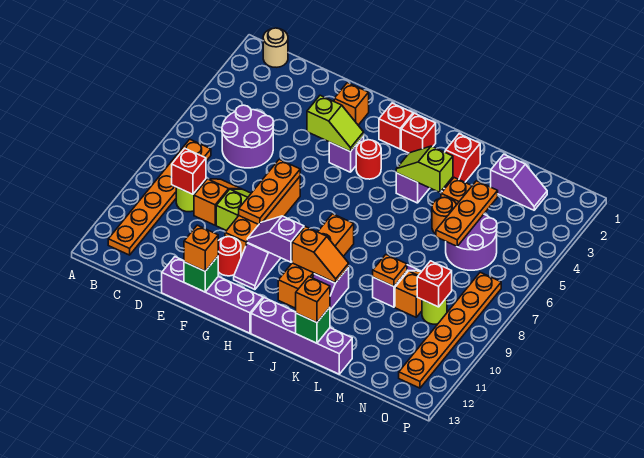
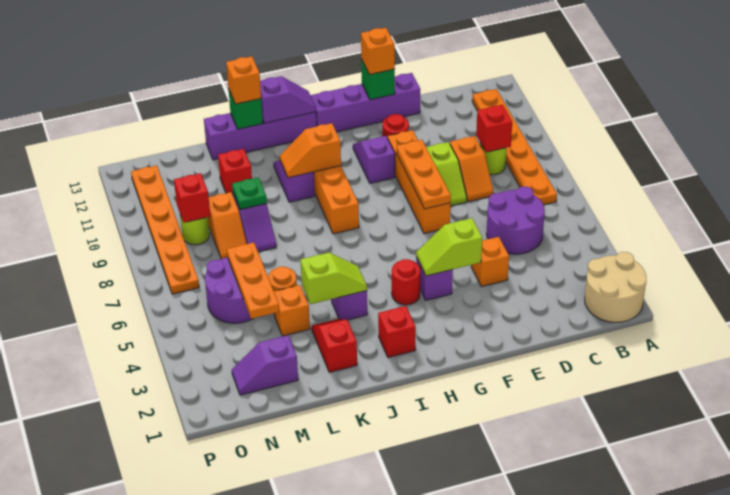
tan round brick B1 level 1 -> tan round brick A1:B2 level 1
orange brick F2 level 1 -> orange brick E4 level 1
purple slope G10:H10 level 2 top H -> purple slope I13:J13 level 2 top J
red brick H2 level 1 -> red brick L11 level 1
orange plate L9 level 2 -> green plate L9 level 2

